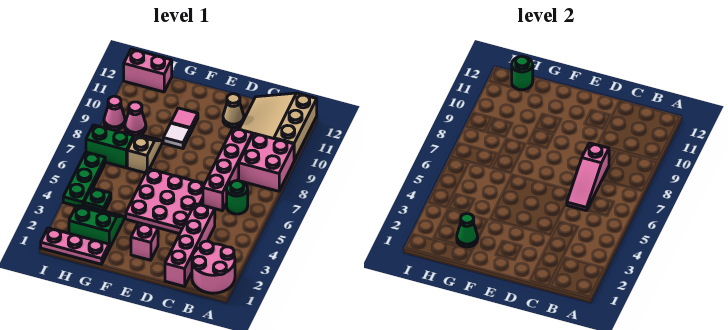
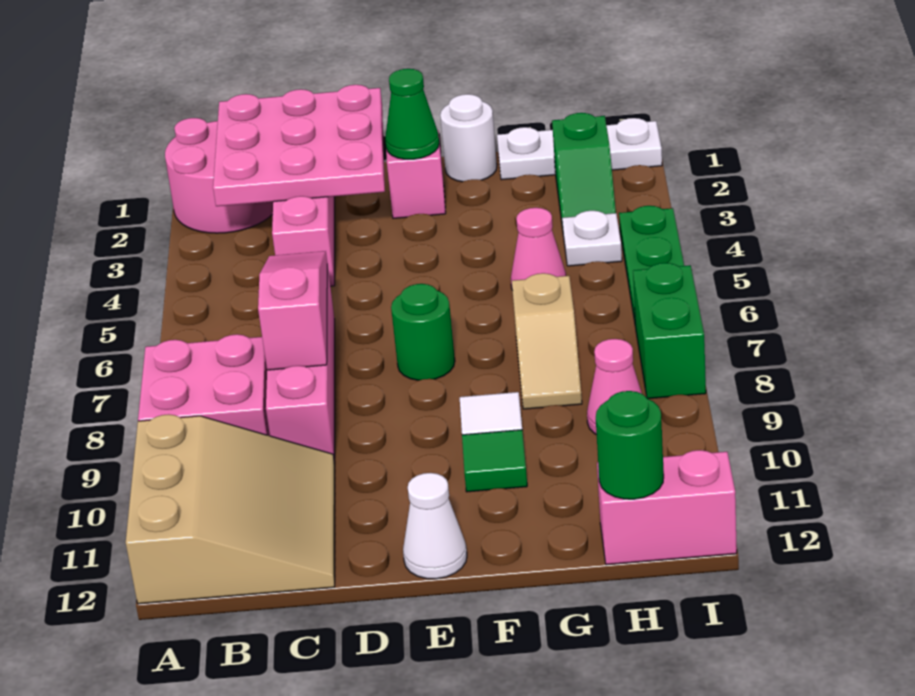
green round brick B6 level 1 -> green round brick E7 level 1
pink plate D4:F6 level 1 -> pink plate B1:D3 level 2
tan cone D11 level 1 -> none
none -> white cone E12 level 1
none -> white round brick F1 level 1
pink tile F10 level 1 -> green tile F10 level 1
pink plate G1:I1 level 1 -> white plate G1:I1 level 1
green slope G2:H3 level 1 top 2 -> green slope H2:H3 level 1 top 2
green cone G2 level 2 -> green cone E2 level 2
green plate H4 level 1 -> white plate H4 level 1
green brick H7:I7 level 1 -> green brick I7:I8 level 1
pink cone I9 level 1 -> pink cone G5 level 1

